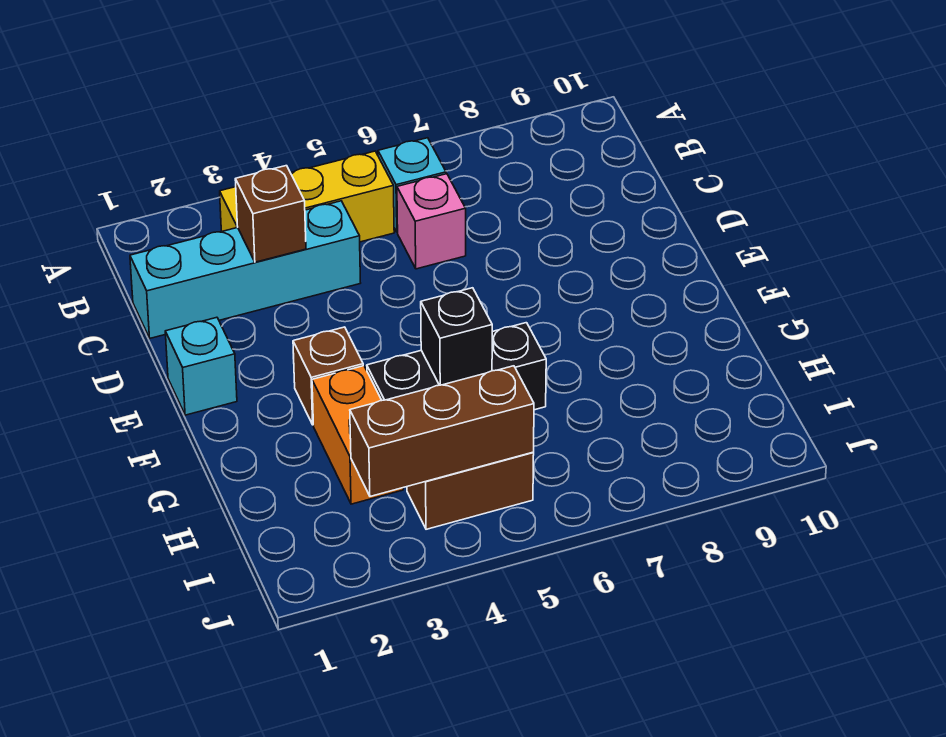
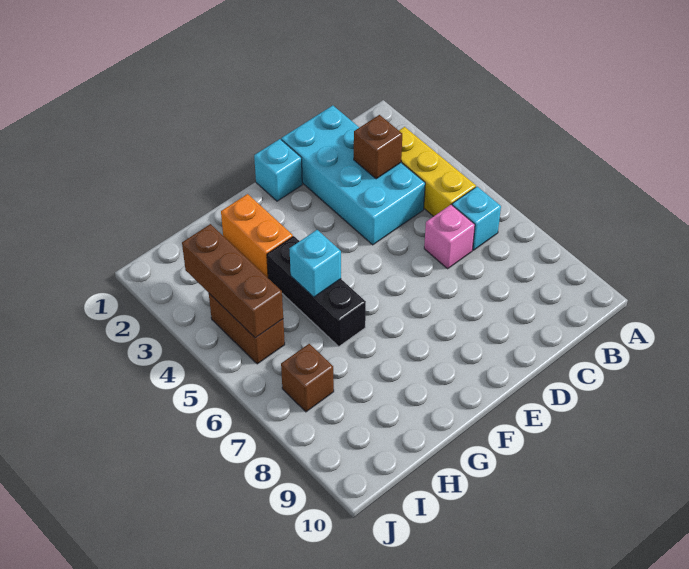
cyan brick C1:C4 level 1 -> cyan brick C1:D4 level 1
brown brick F3 level 1 -> brown brick I7 level 1
orange brick G3:H3 level 1 -> orange brick G2:G3 level 1
black brick G5 level 2 -> cyan brick G5 level 2

